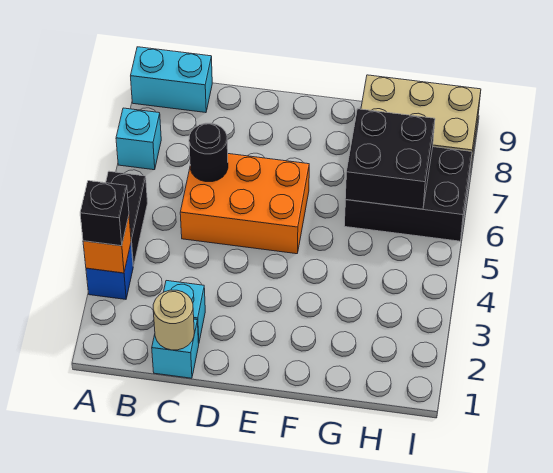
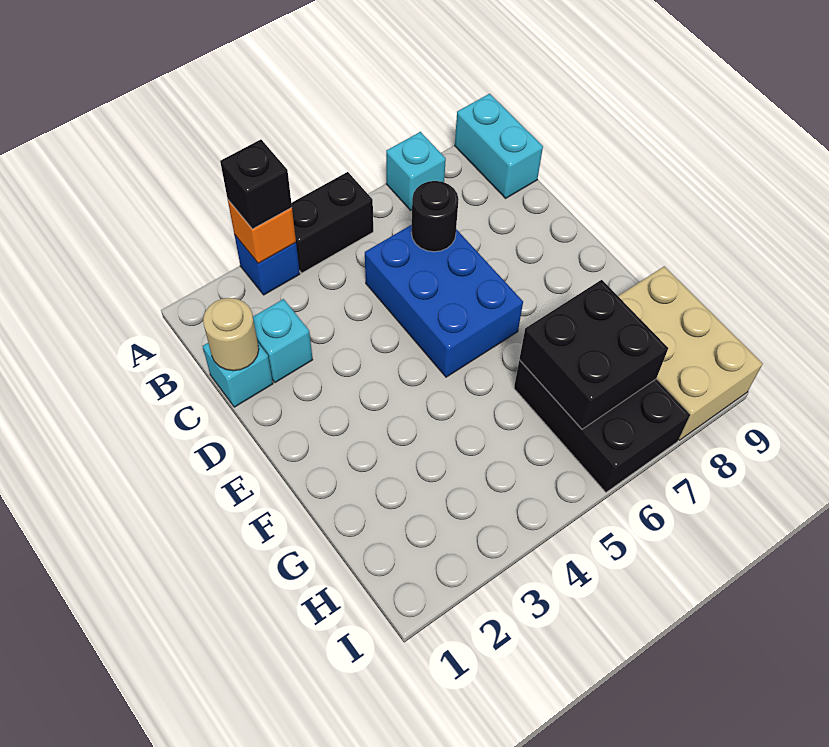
orange brick C5:E6 level 1 -> blue brick C5:E6 level 1

